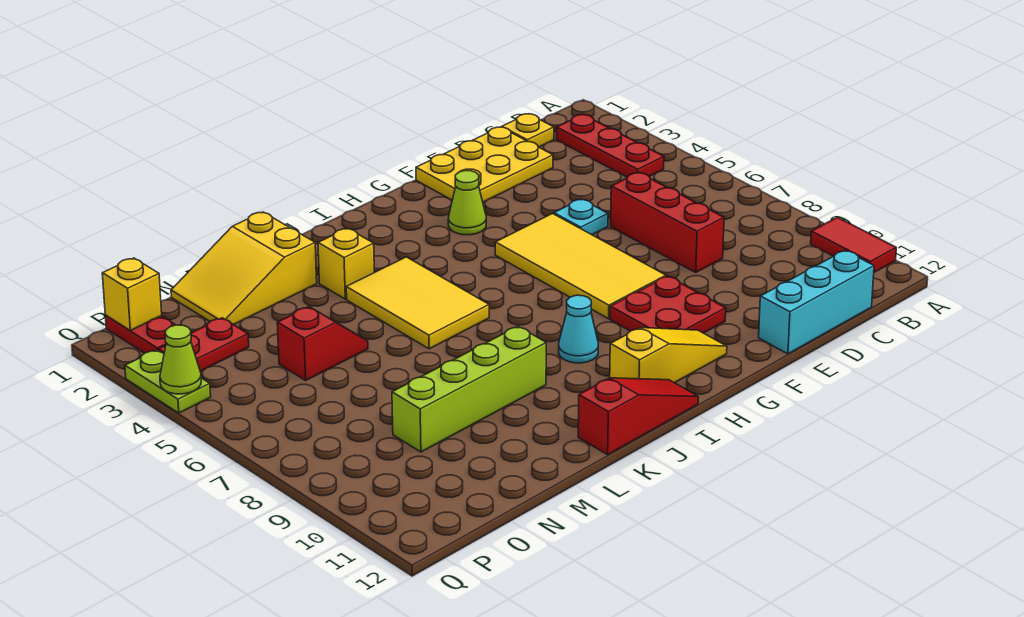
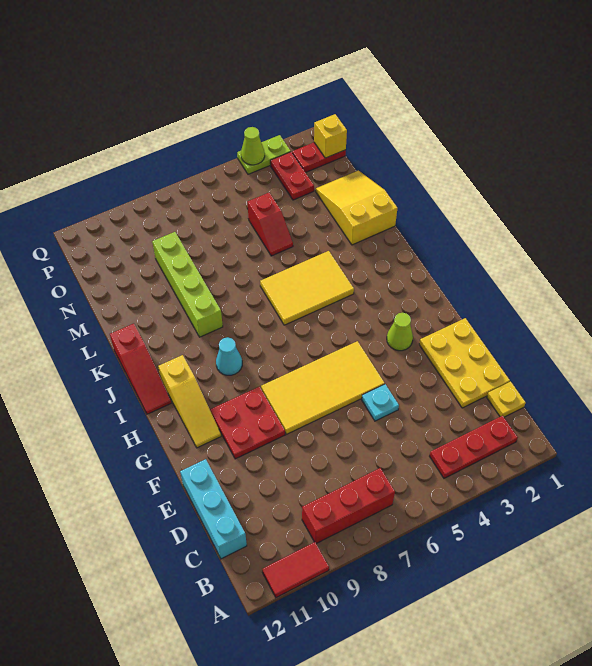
red brick D6:D8 level 1 -> red brick B7:B9 level 1
yellow brick K3 level 1 -> none

